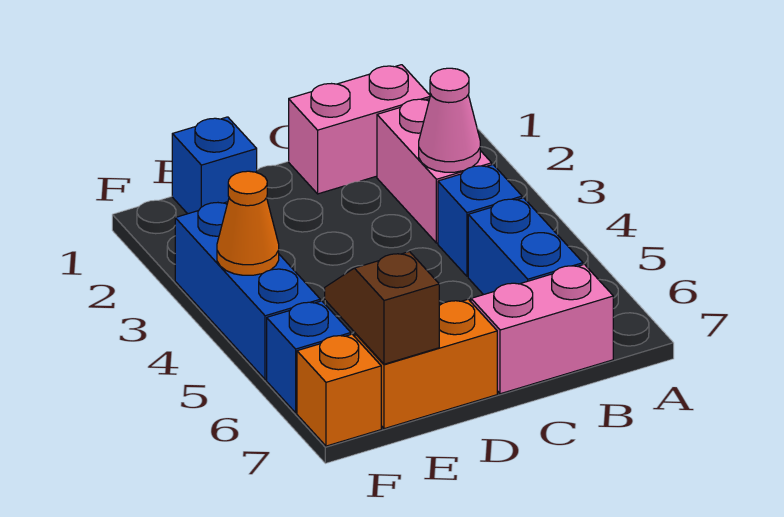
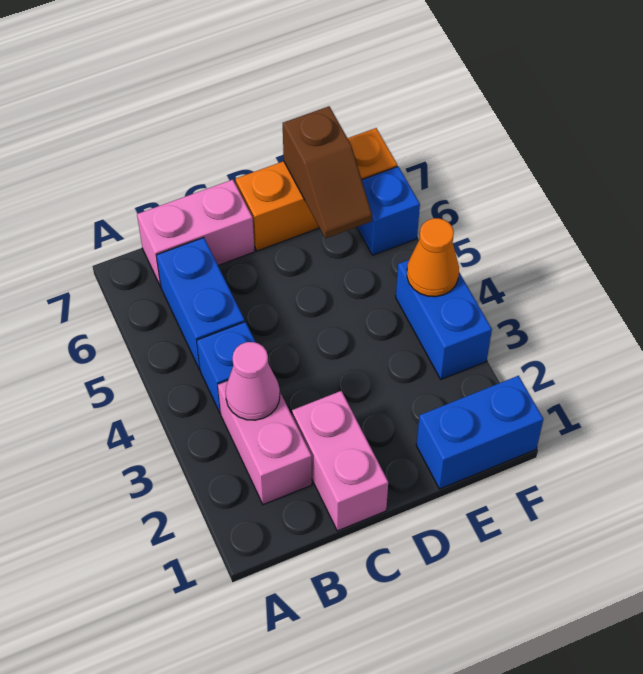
pink brick B1:C1 level 1 -> pink brick C1:C2 level 1
blue brick E1 level 1 -> blue brick E1:F1 level 1
blue brick F3:F5 level 1 -> blue brick F3:F4 level 1

